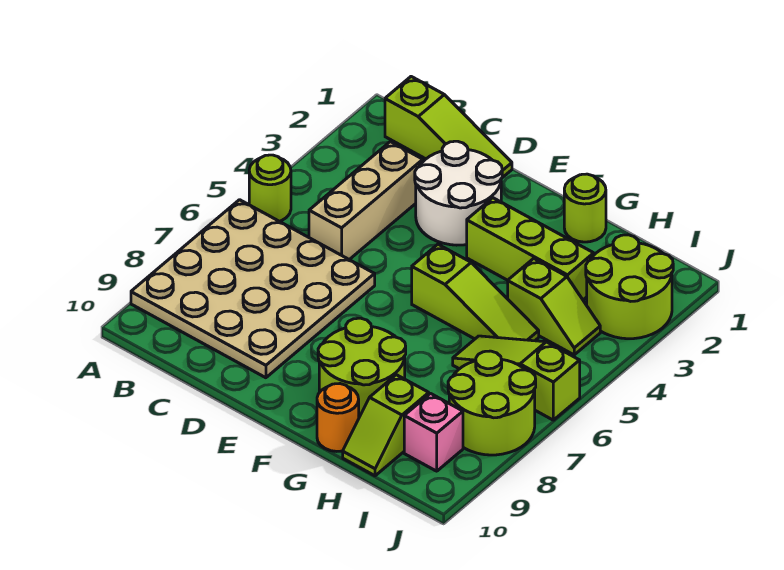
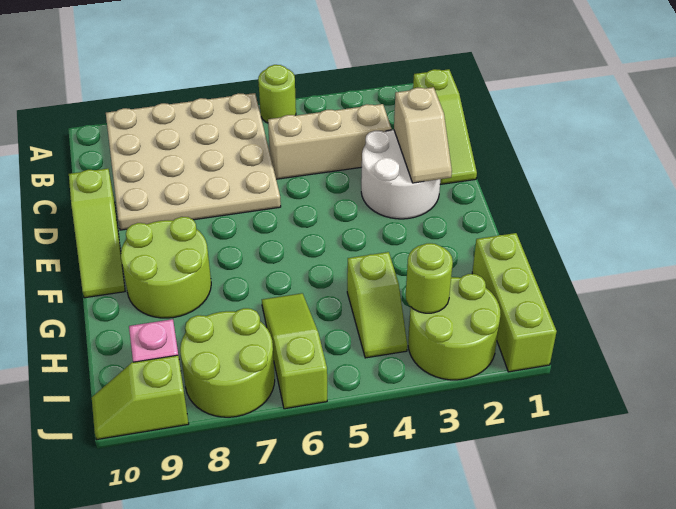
none -> tan slope D2:E2 level 2 top D
lime brick F3:H3 level 1 -> lime brick H1:J1 level 1
lime slope F5:H5 level 1 top F -> lime slope D10:F10 level 1 top D
lime round brick G1 level 1 -> lime round brick I3 level 2
orange round brick G10 level 1 -> none
lime slope H9:H10 level 1 top 9 -> lime slope J9:J10 level 1 top 9

